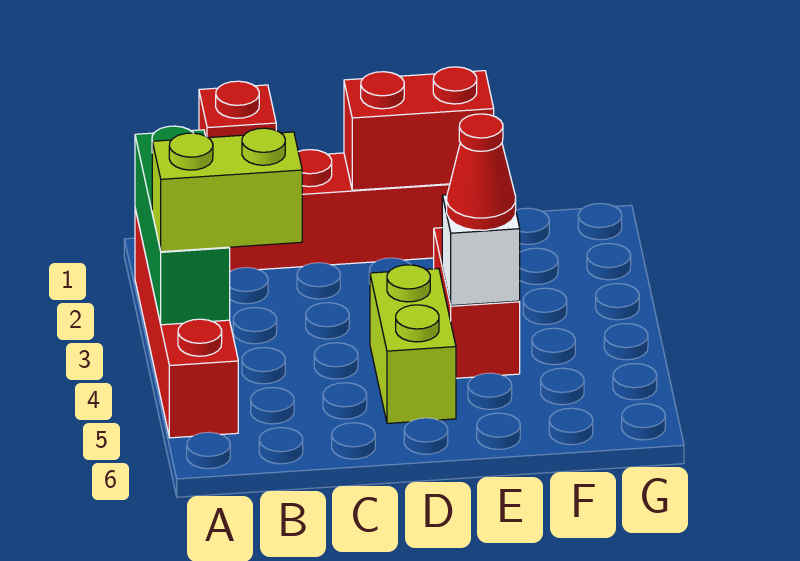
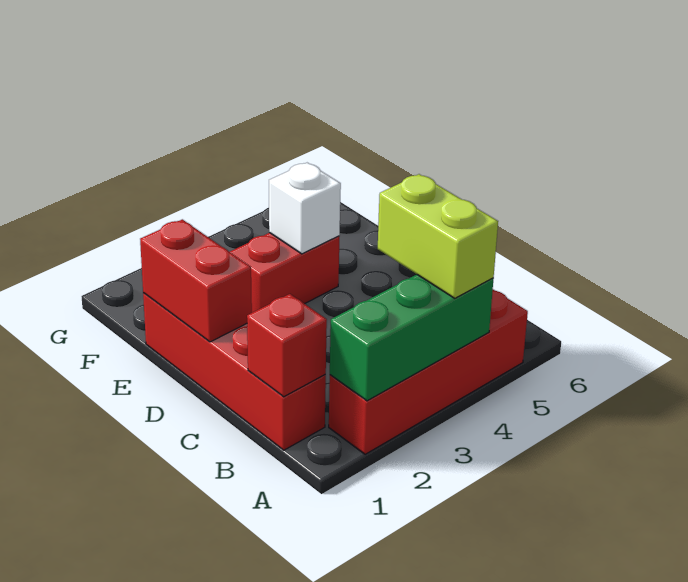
lime brick D4:D5 level 1 -> none
red cone E4 level 3 -> none

